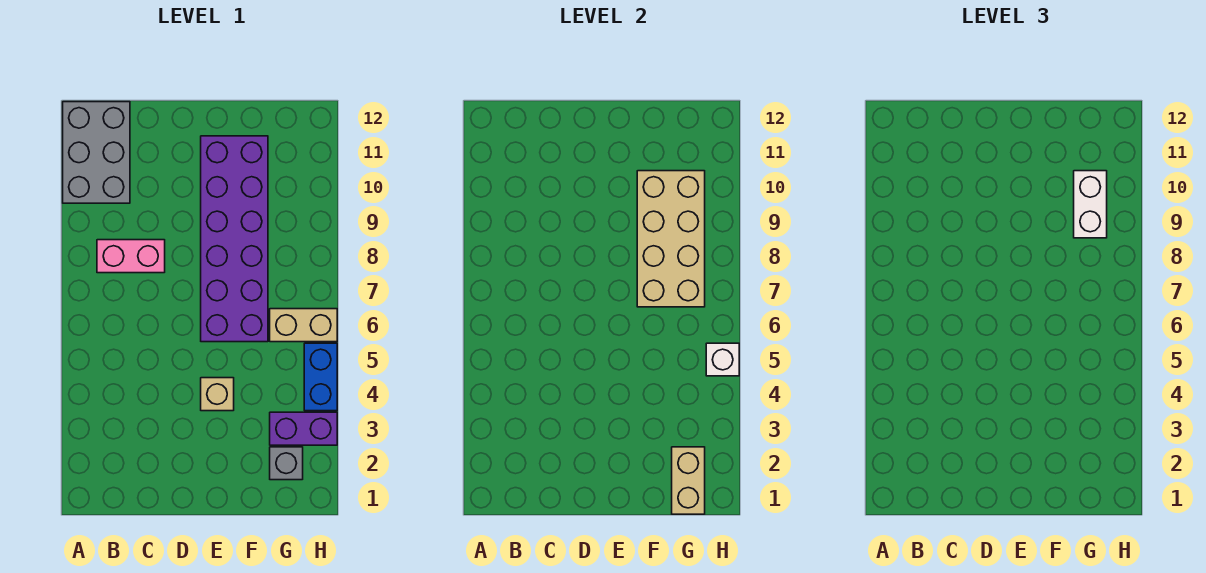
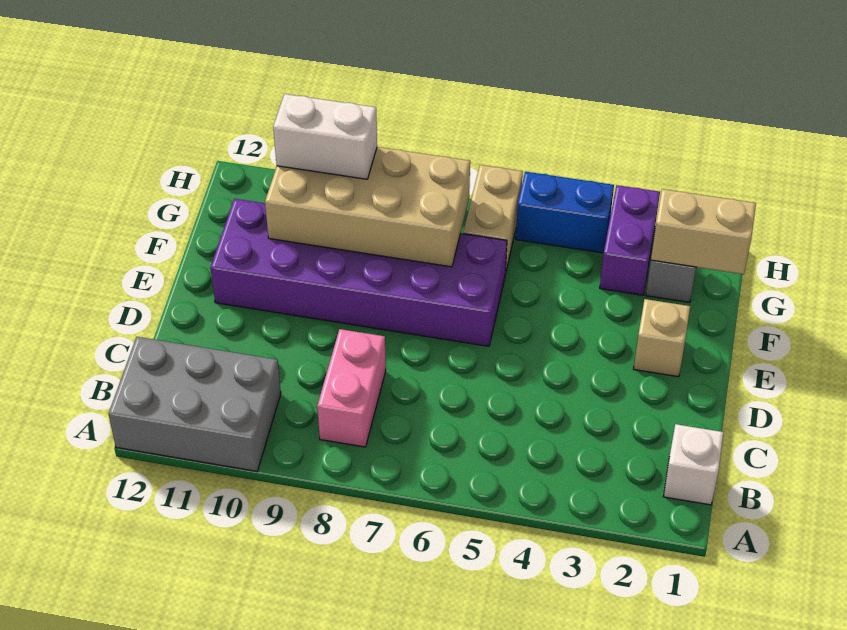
tan brick E4 level 1 -> tan brick E2 level 1
white brick H5 level 2 -> white brick B1 level 1

